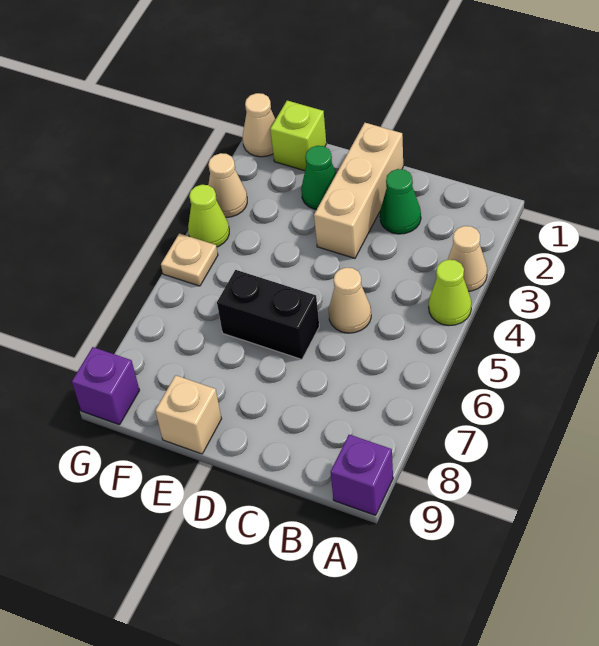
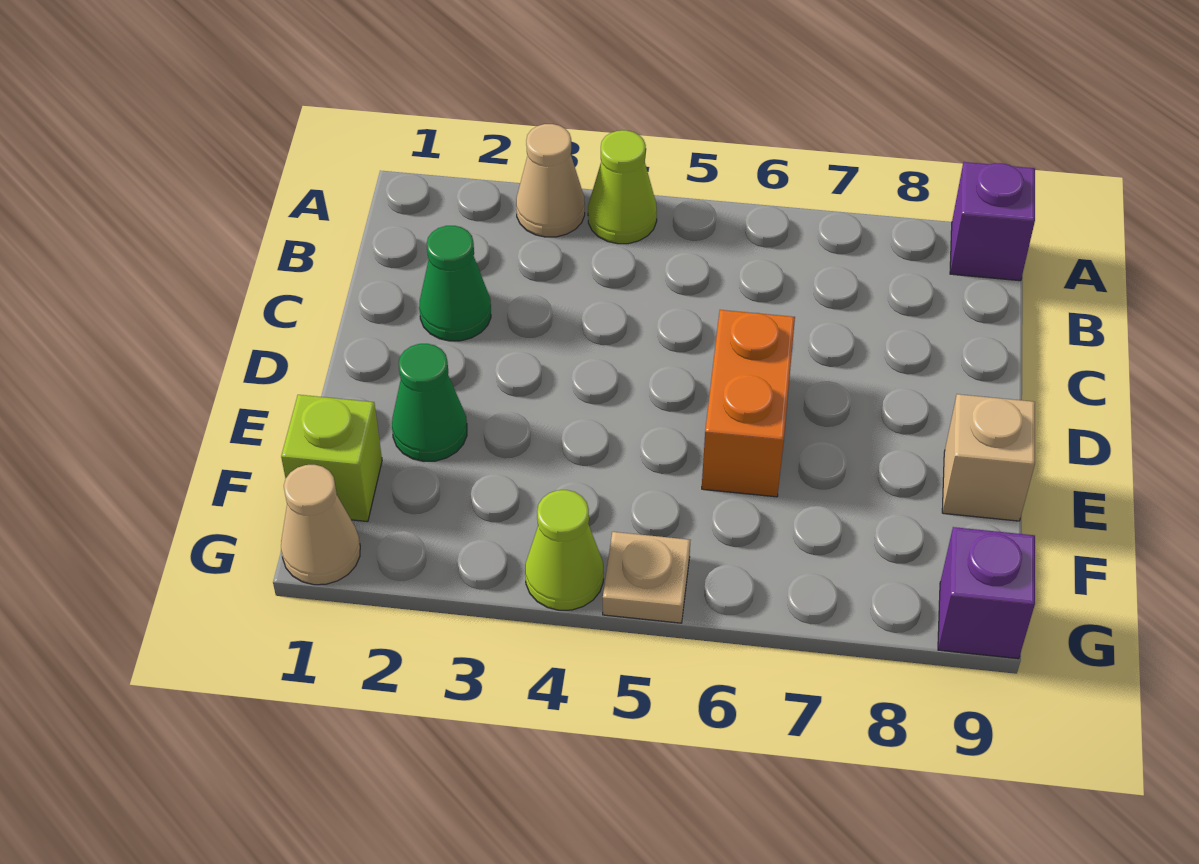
tan cone C5 level 1 -> none
tan brick D1:D3 level 1 -> none
black brick D6:E6 level 1 -> orange brick D6:E6 level 1
tan cone G3 level 1 -> none

